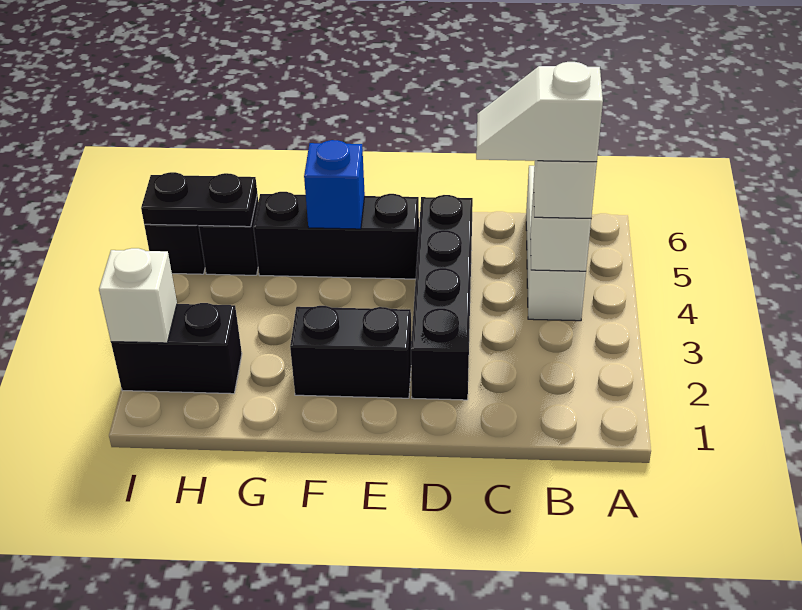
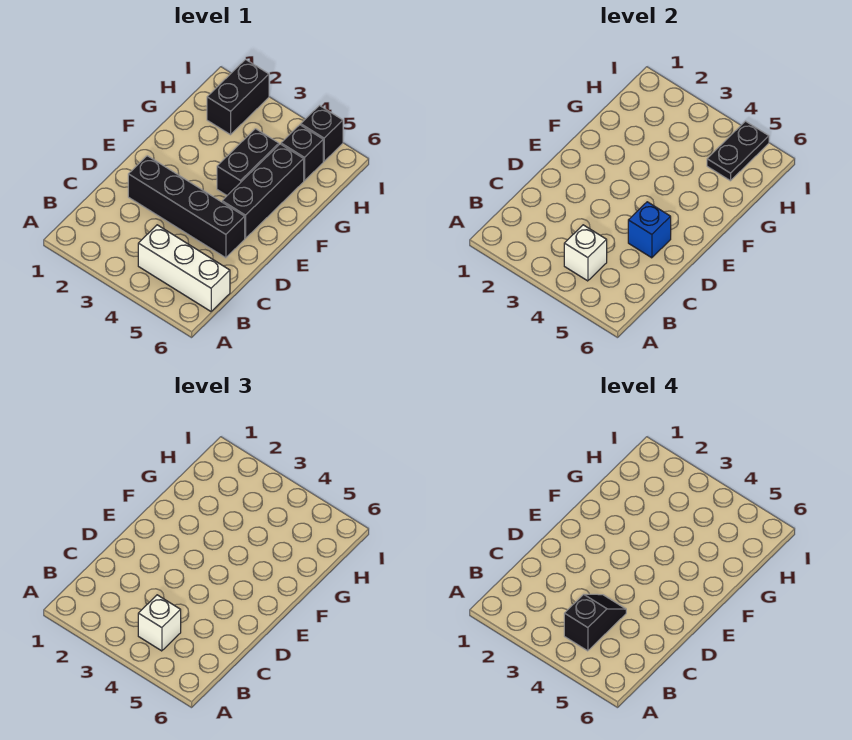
white slope B4:C4 level 4 top B -> black slope B4:C4 level 4 top B
black brick E2:F2 level 1 -> black brick F4:G4 level 1
blue brick F5 level 2 -> blue brick D5 level 2
white brick I2 level 2 -> none

